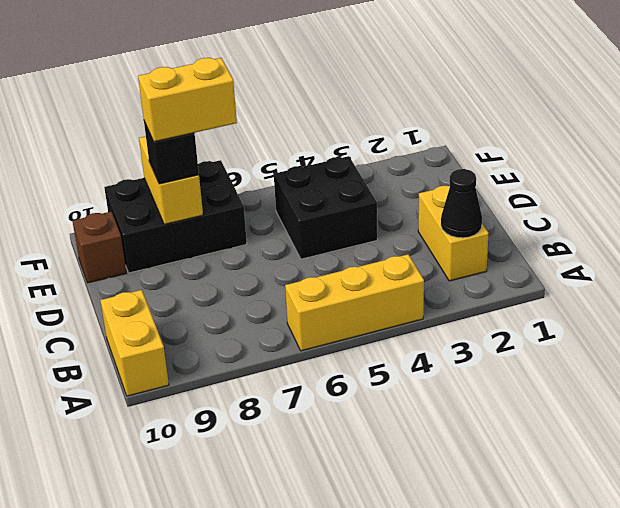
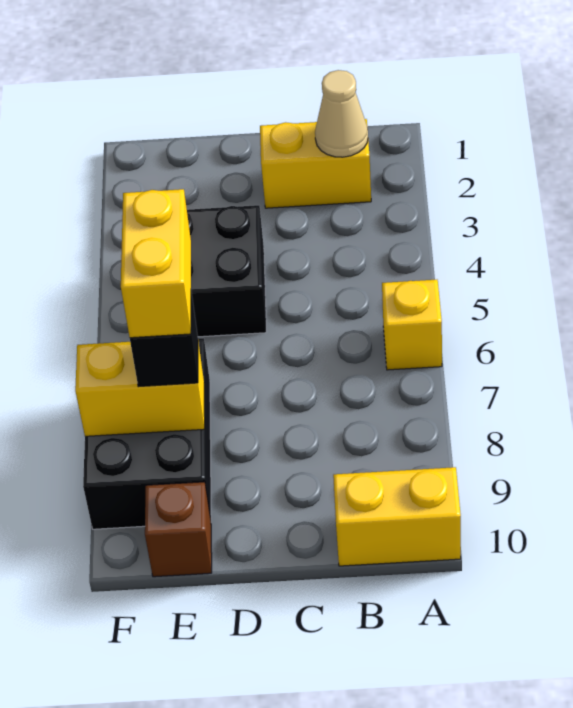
yellow brick A4:A6 level 1 -> yellow brick A6 level 1
black cone B2 level 2 -> tan cone B2 level 2

